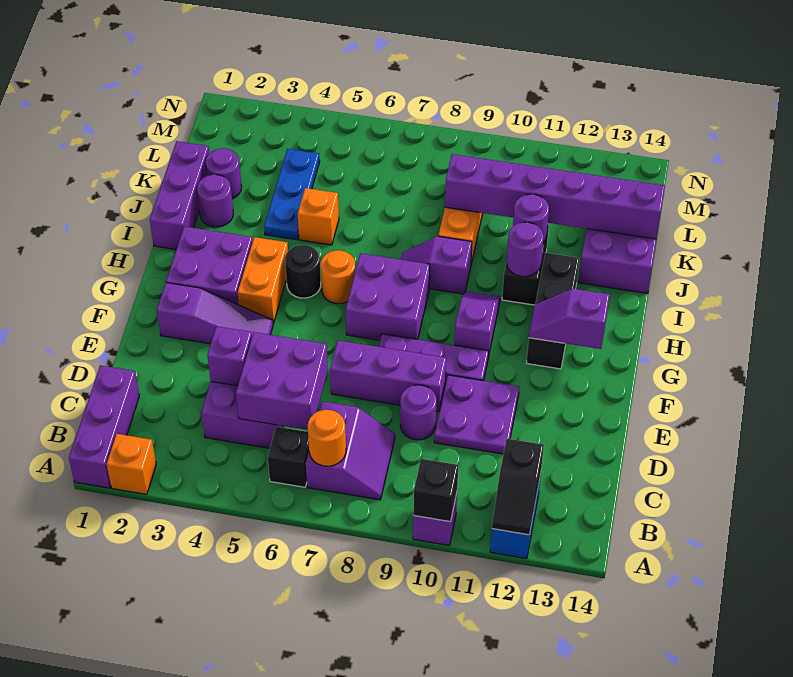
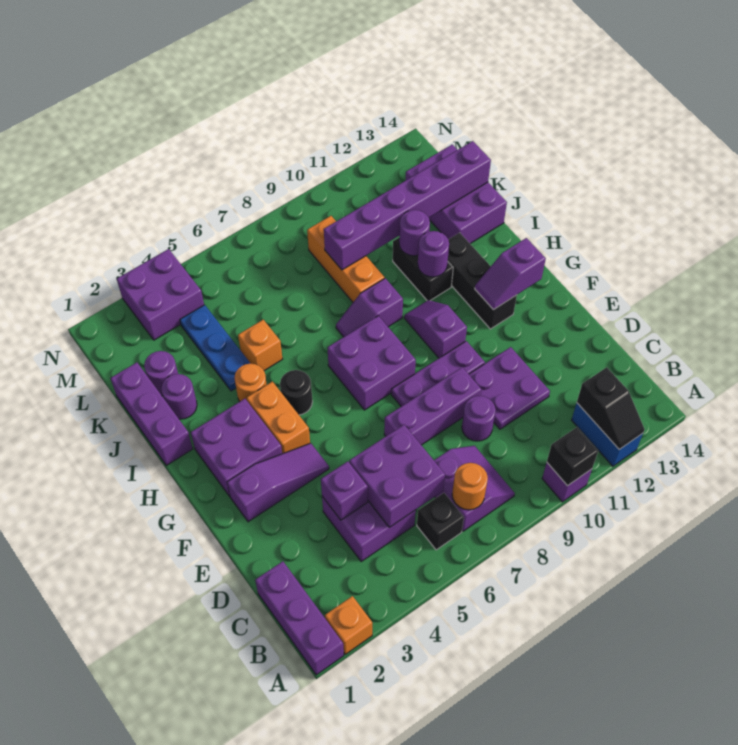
orange round brick H6 level 1 -> orange round brick I4 level 1
none -> purple brick M3:N4 level 1

